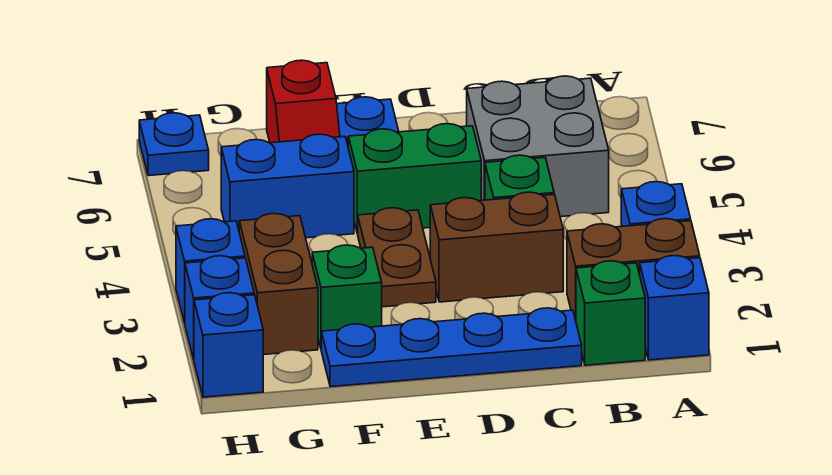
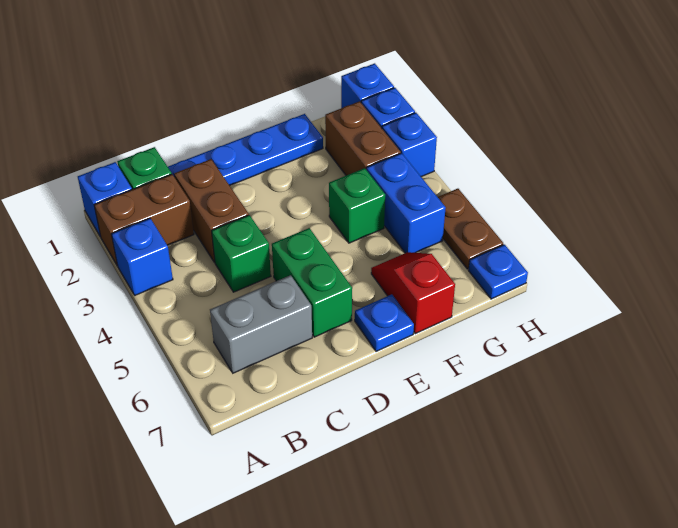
grey brick B5:C6 level 1 -> grey brick B6:C6 level 1
brown brick C3:D3 level 1 -> brown brick C2:C3 level 1
green brick D5:E5 level 1 -> green brick D5:D6 level 1
brown plate E3:E4 level 1 -> brown plate H5:H6 level 1
green brick F2 level 1 -> green brick F4 level 1
blue brick F5:G5 level 1 -> blue brick G4:G5 level 1

